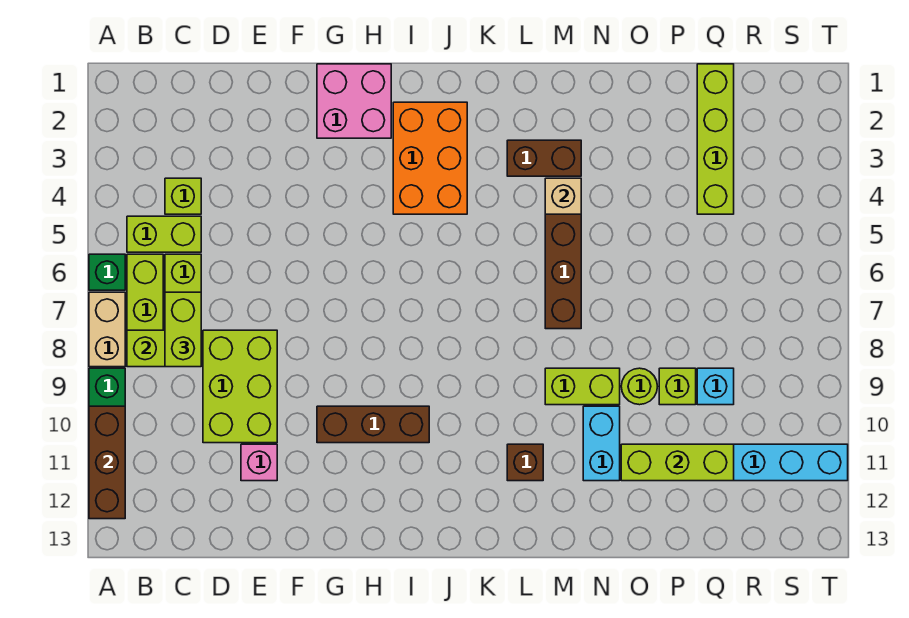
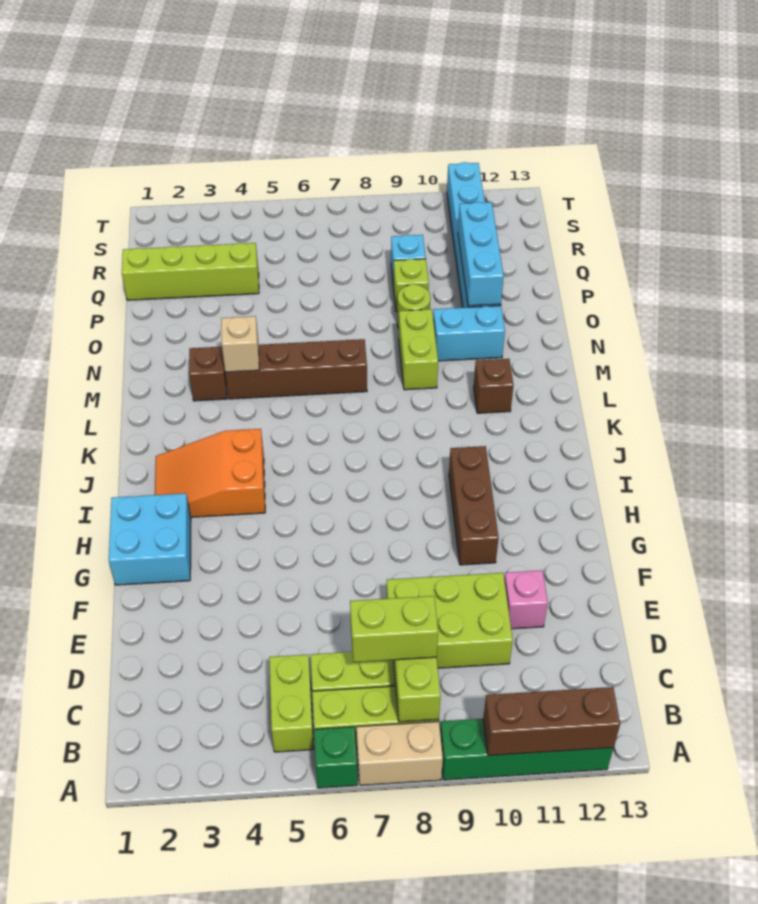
lime brick C4 level 1 -> none
pink brick G1:H2 level 1 -> cyan brick G1:H2 level 1
orange brick I2:J4 level 1 -> orange slope I2:J4 level 1 top 4
brown brick L3:M3 level 1 -> brown brick M3 level 1
lime brick O11:Q11 level 2 -> cyan brick O11:Q11 level 2

